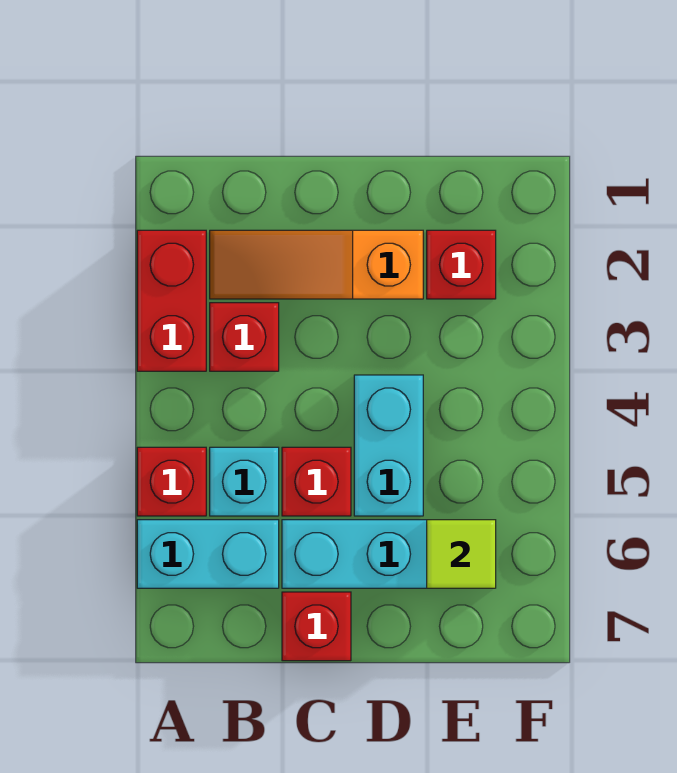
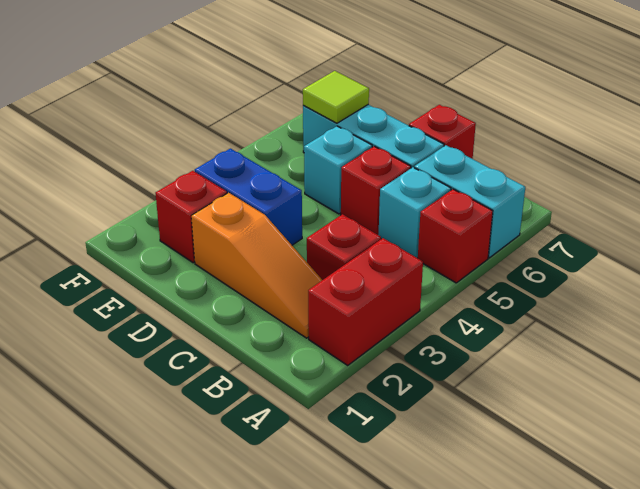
none -> blue brick D3:E3 level 1
cyan brick D4:D5 level 1 -> cyan brick D5 level 1

